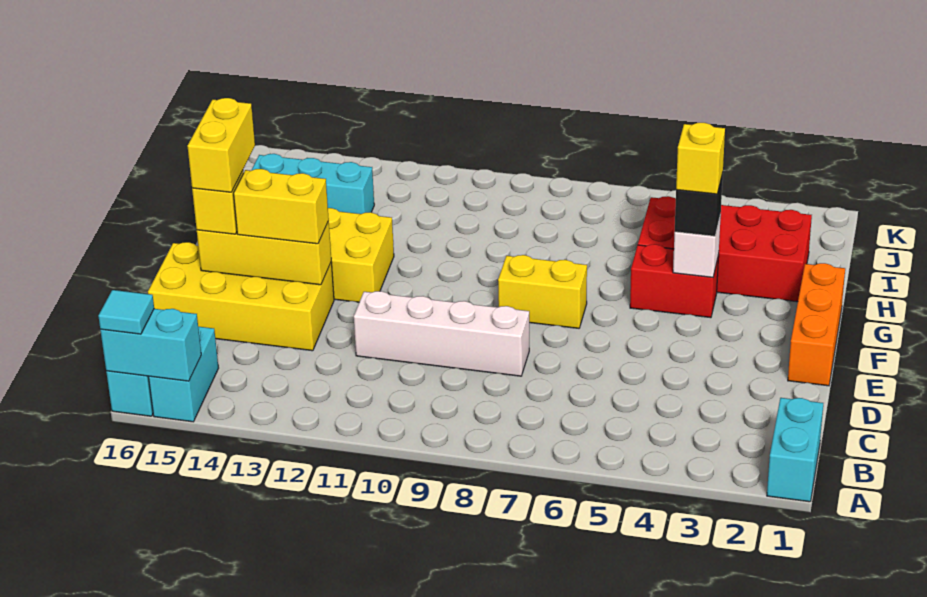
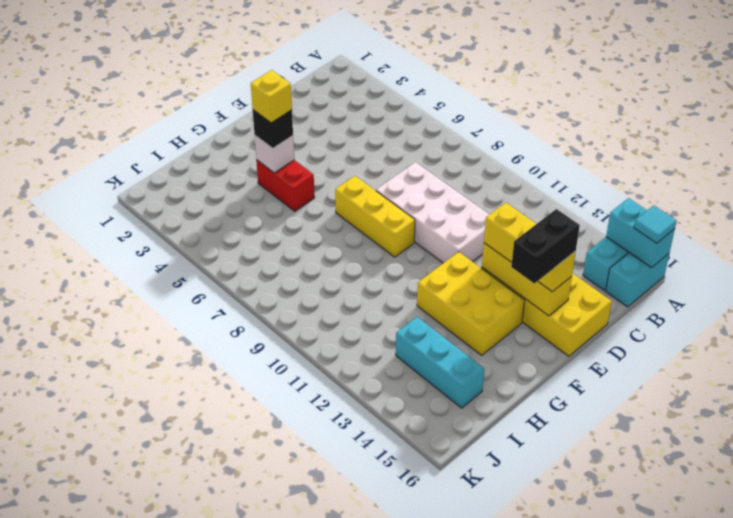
cyan brick A1:B1 level 1 -> none
white brick D8:D11 level 1 -> white brick D8:E11 level 1
orange brick E1:G1 level 1 -> none
yellow brick E15:F15 level 4 -> black brick E15:F15 level 4
yellow brick F7:F8 level 1 -> yellow brick F7:F9 level 1
red brick H2:I5 level 1 -> none

